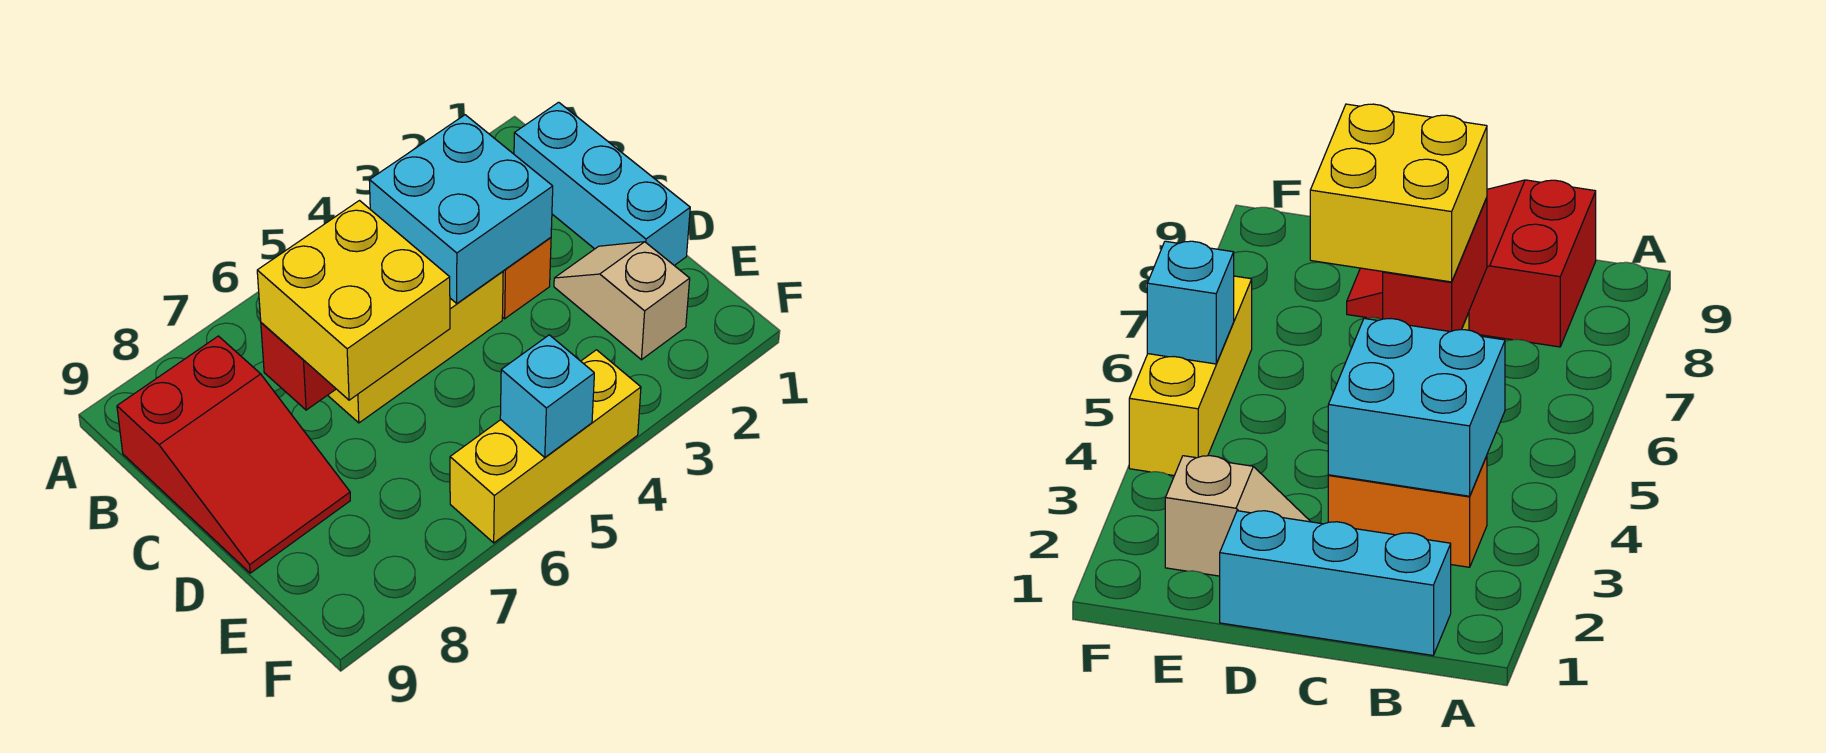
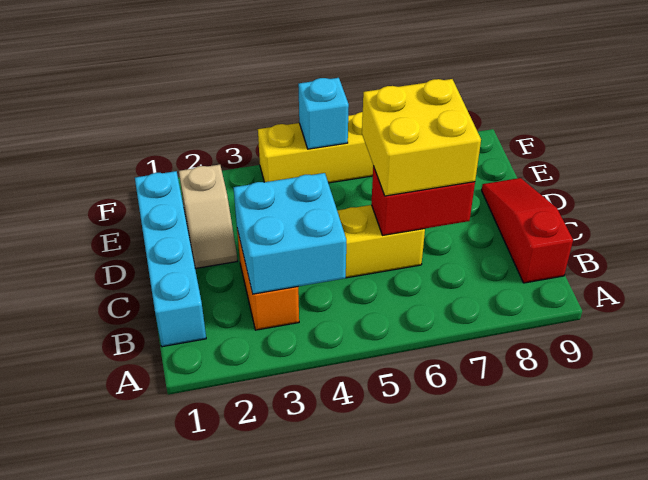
cyan brick B1:D1 level 1 -> cyan brick B1:E1 level 1
red slope B8:D9 level 1 top B -> red slope B9:D9 level 1 top B

